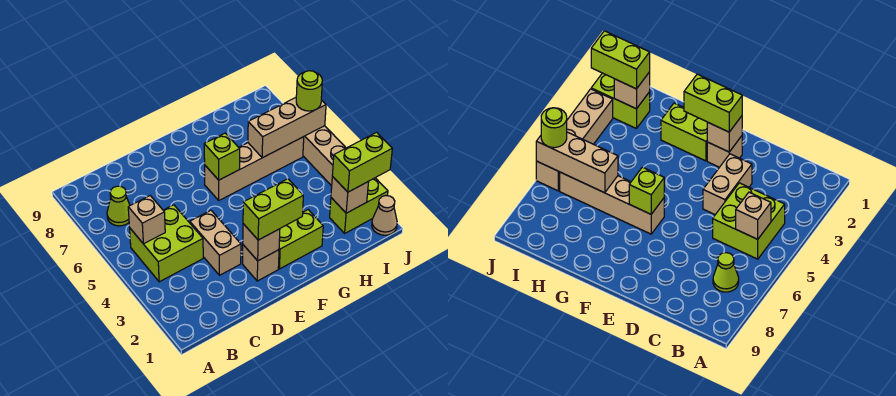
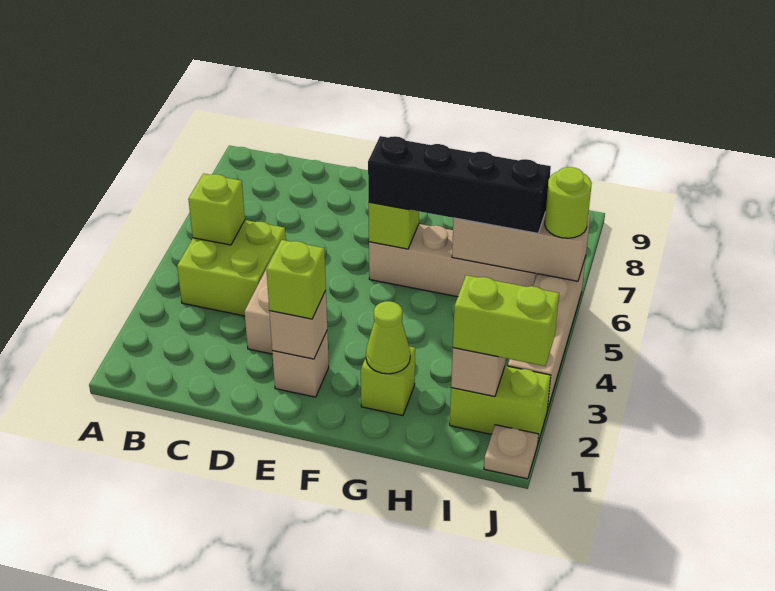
tan brick B5 level 2 -> lime brick B5 level 2
lime cone B7 level 1 -> lime cone G2 level 2
lime brick E2:F2 level 3 -> lime brick E2 level 3
lime brick F2:G2 level 1 -> lime brick G2 level 1
none -> black brick F6:I6 level 3
tan cone J1 level 1 -> tan plate J1 level 1

